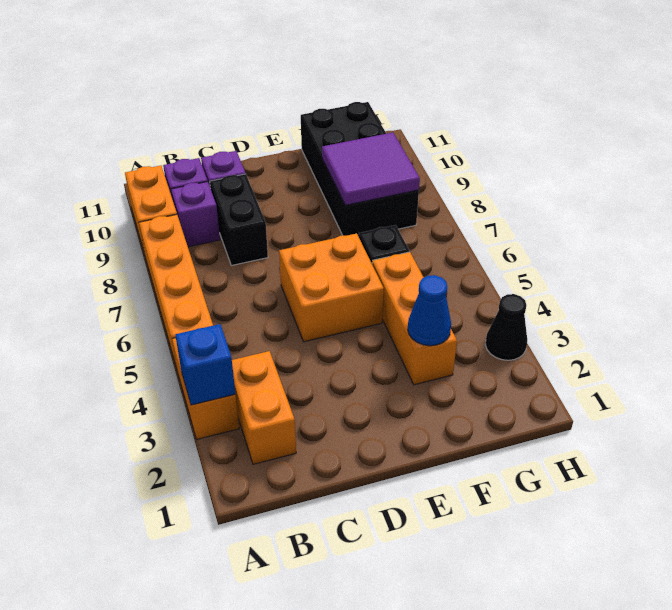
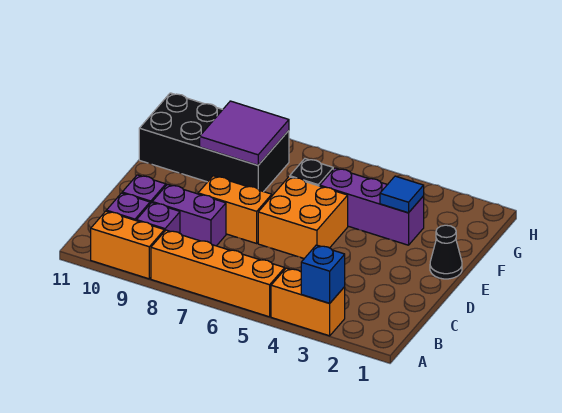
orange brick B2:B3 level 1 -> orange brick D7:D8 level 1
black brick C8:C9 level 1 -> purple brick C8:C9 level 1
orange brick F3:F5 level 1 -> purple brick F3:F5 level 1
blue cone F3 level 2 -> blue tile F3 level 2
black cone H3 level 1 -> black cone E1 level 1

